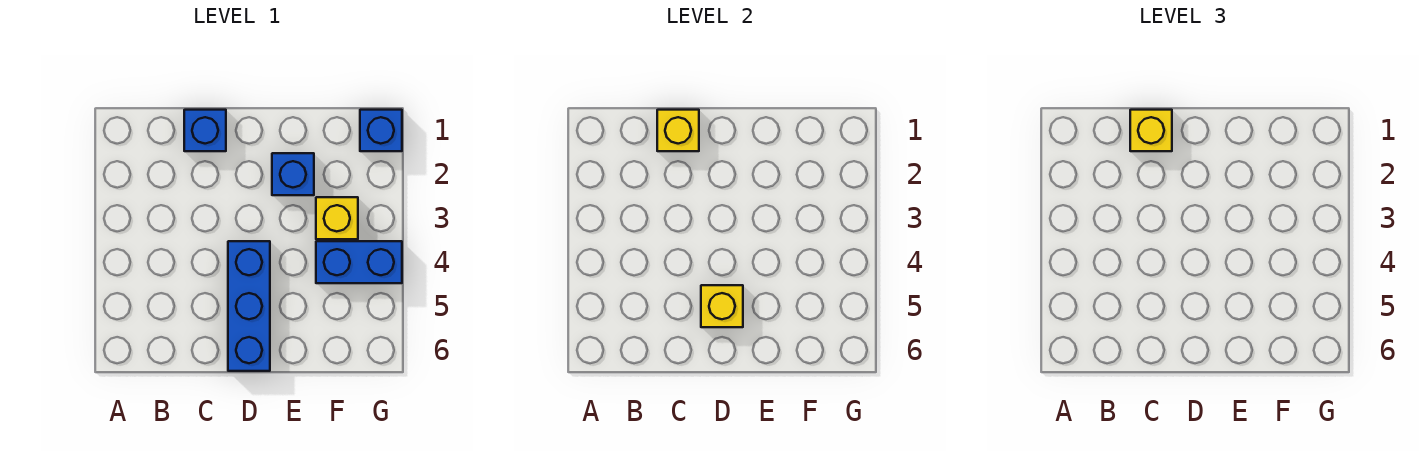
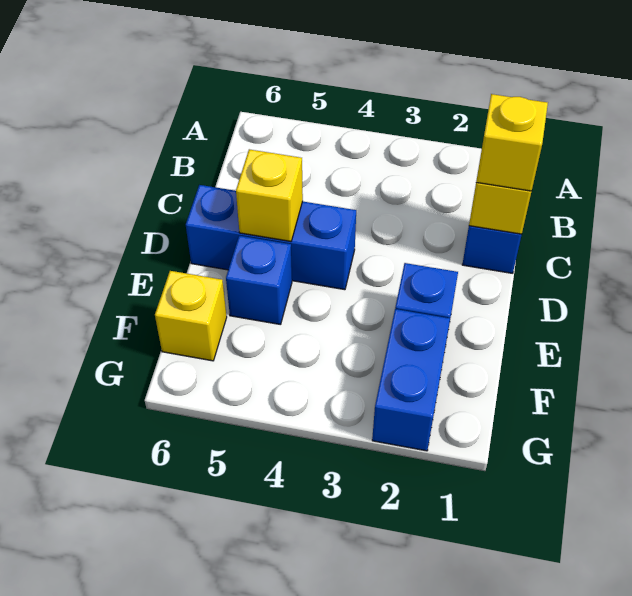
yellow brick F3 level 1 -> yellow brick F6 level 1
blue brick F4:G4 level 1 -> blue brick F2:G2 level 1
blue brick G1 level 1 -> blue brick E5 level 1

